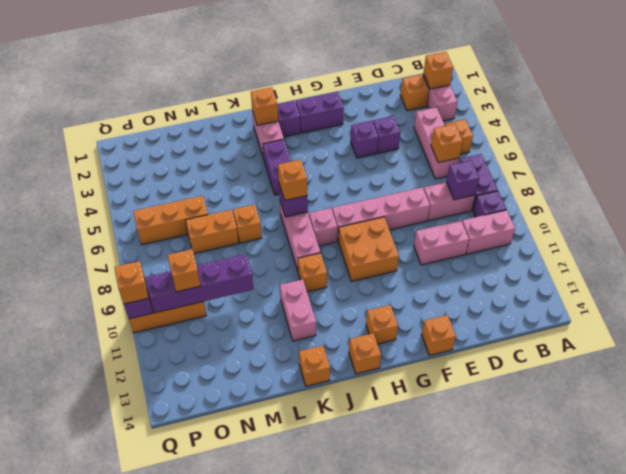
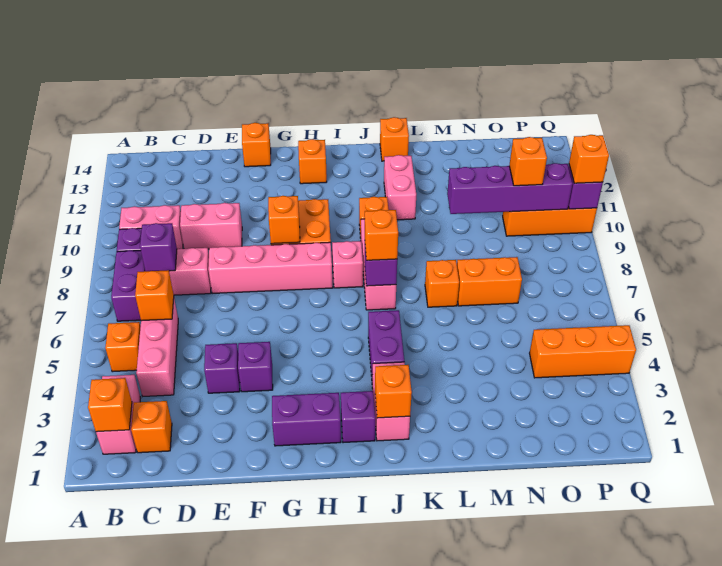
orange brick I14 level 1 -> orange brick G9 level 2
orange brick N6:P6 level 1 -> orange brick O4:Q4 level 1

